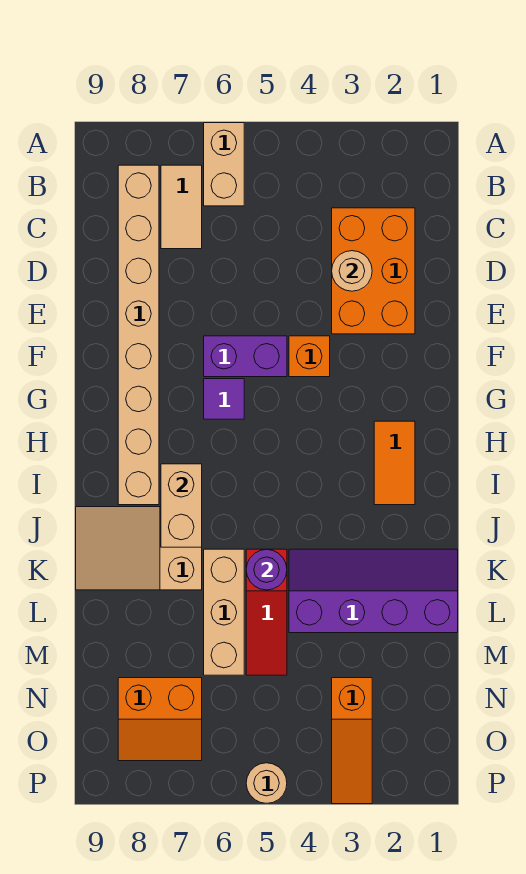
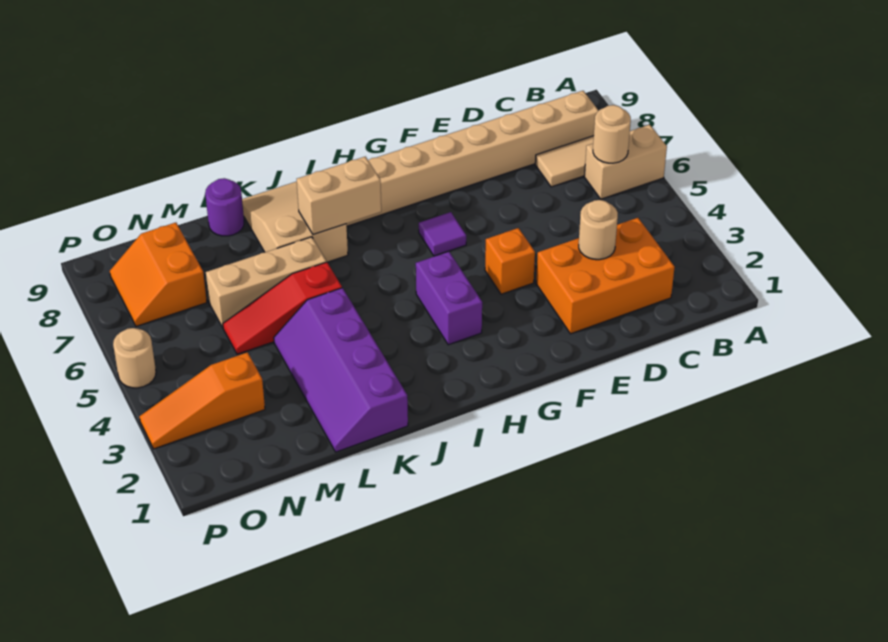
none -> tan round brick B6 level 2
purple brick F5:F6 level 1 -> purple brick H3:H4 level 1
orange tile H2:I2 level 1 -> none
purple slope K1:L4 level 1 top L -> purple slope K1:L4 level 1 top K
purple round brick K5 level 2 -> purple round brick L9 level 1

